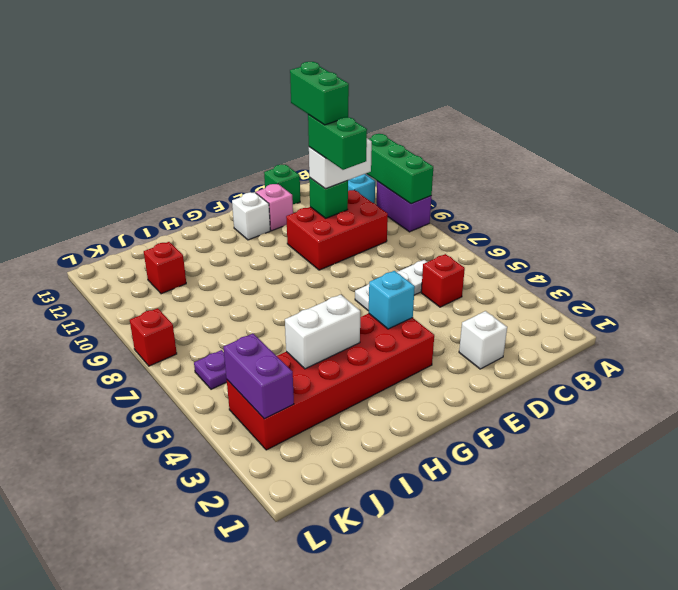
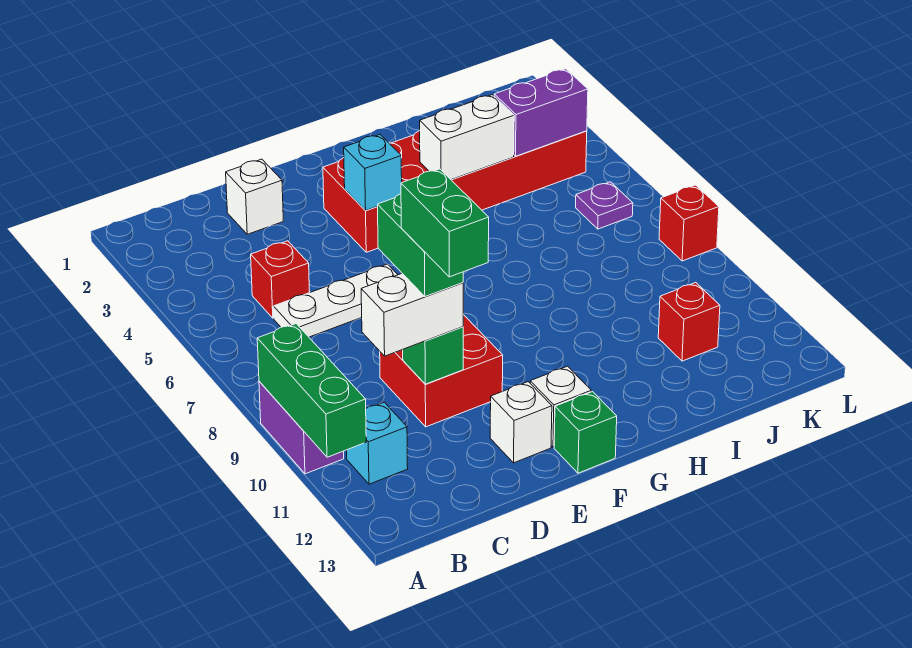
red brick C9:E10 level 1 -> red brick D9:E10 level 1
green brick D13 level 1 -> green brick F13 level 1
pink brick E12 level 1 -> white brick E12 level 1
purple brick K3:K4 level 2 -> purple brick J4:K4 level 2

